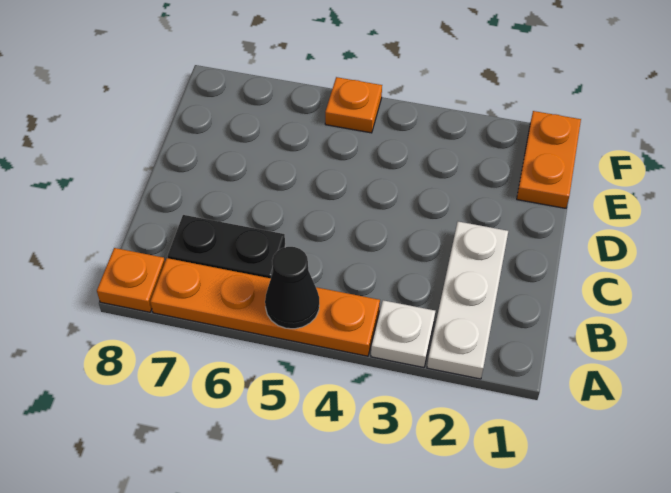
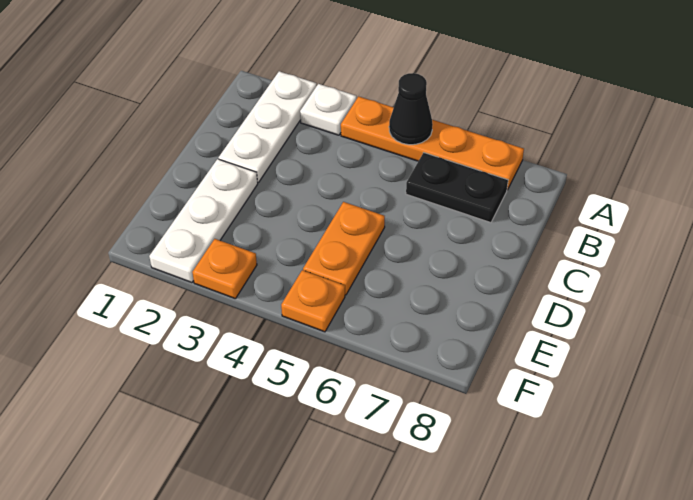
orange plate A8 level 1 -> orange plate F3 level 1
none -> white plate D2:F2 level 1
orange plate E1:F1 level 1 -> orange plate D5:E5 level 1

